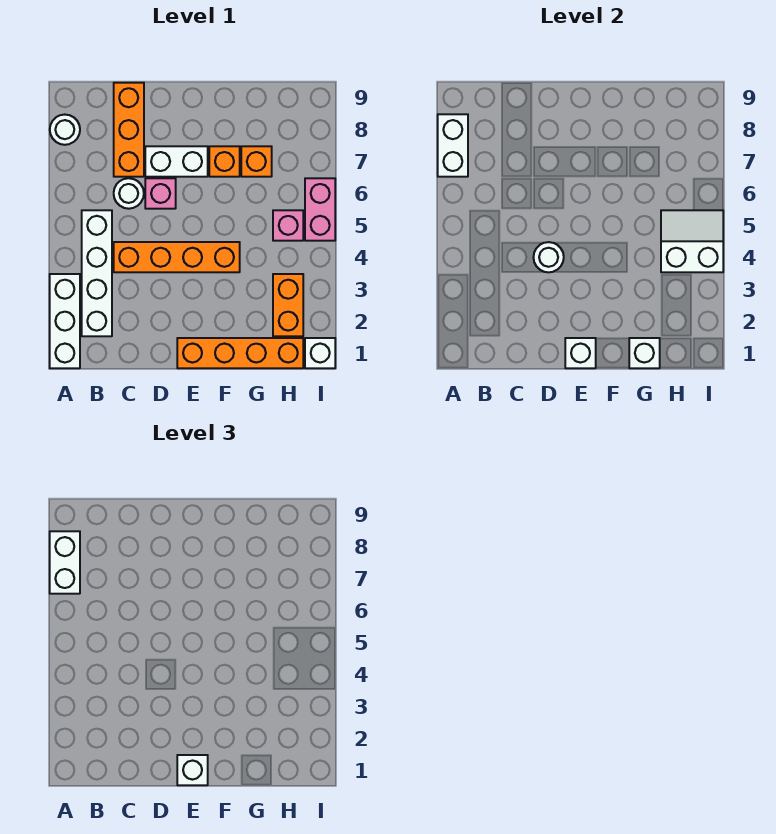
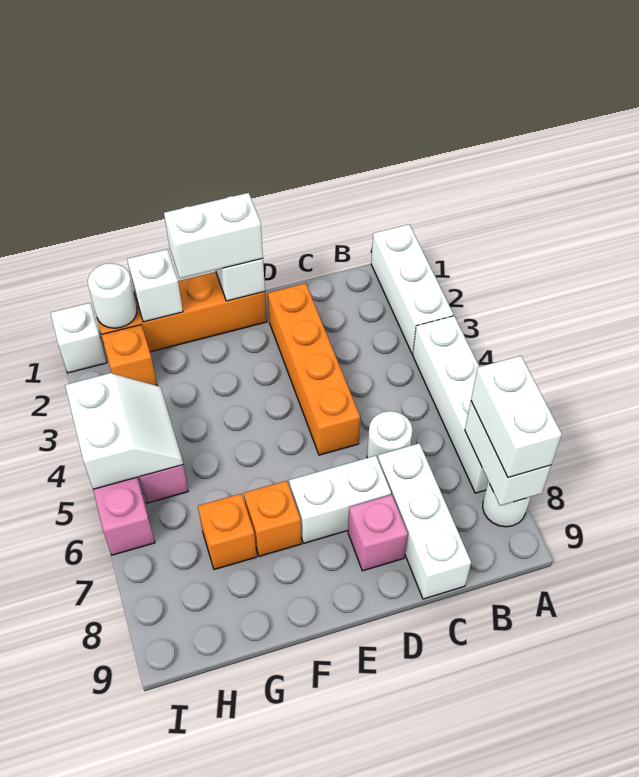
white brick B2:B5 level 1 -> white brick A4:A7 level 1
orange brick C4:F4 level 1 -> orange brick D2:D5 level 1
orange brick C7:C9 level 1 -> white brick C7:C9 level 1
white round brick D4 level 2 -> white round brick H1 level 2
pink brick D6 level 1 -> pink brick D8 level 1
white brick E1 level 3 -> white brick E1:F1 level 3
orange brick H2:H3 level 1 -> orange brick H2 level 1
white slope H4:I5 level 2 top 4 -> white slope H4:I5 level 2 top I

